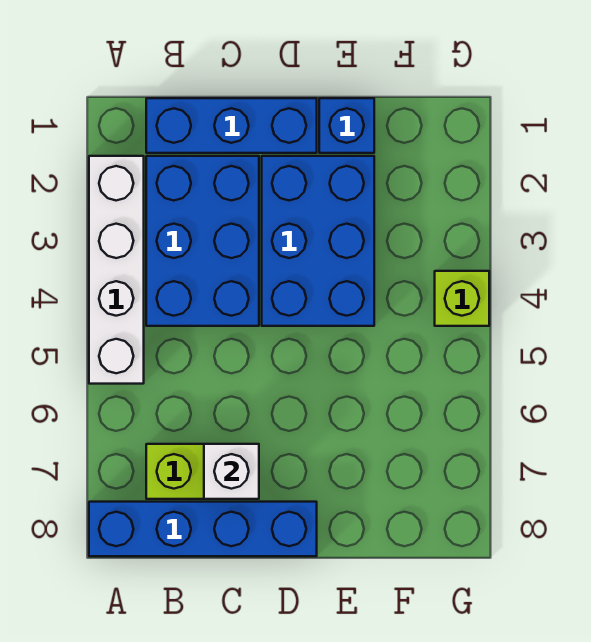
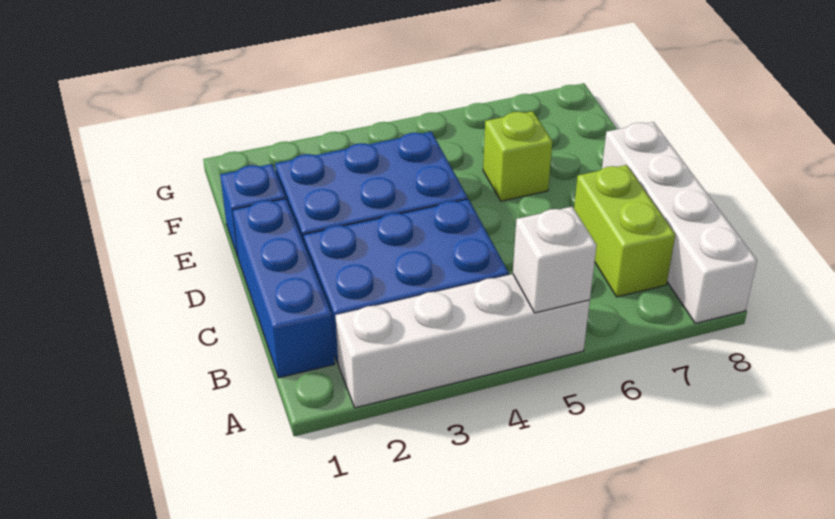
blue brick A8:D8 level 1 -> white brick A8:D8 level 1
white brick C7 level 2 -> white brick A5 level 2
lime brick G4 level 1 -> lime brick E6 level 1

